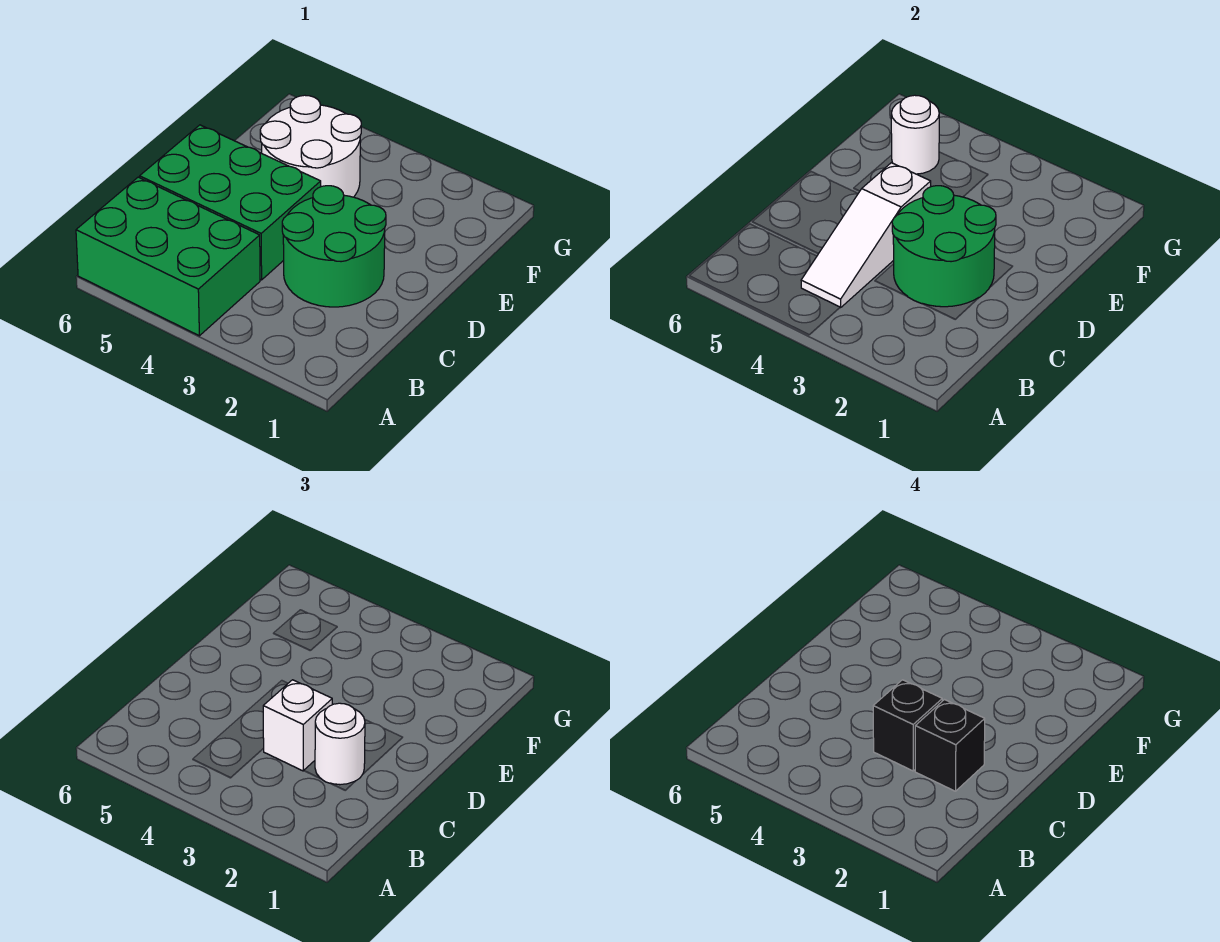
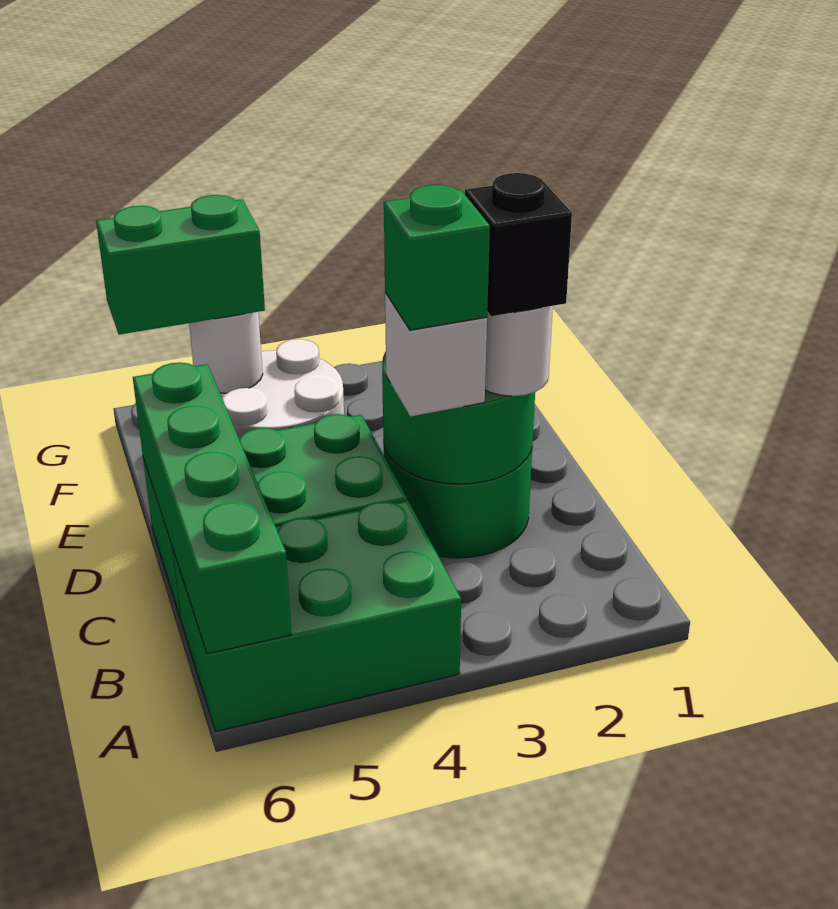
none -> green brick A6:D6 level 2
white slope B4:D4 level 2 top D -> none
black brick C3 level 4 -> green brick C3 level 4
none -> green brick F5:F6 level 3

